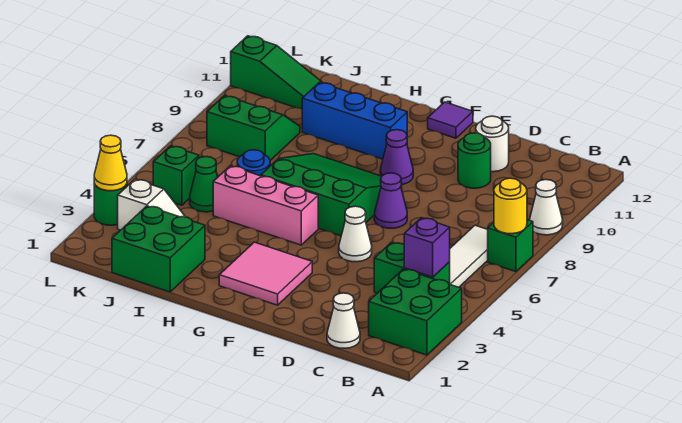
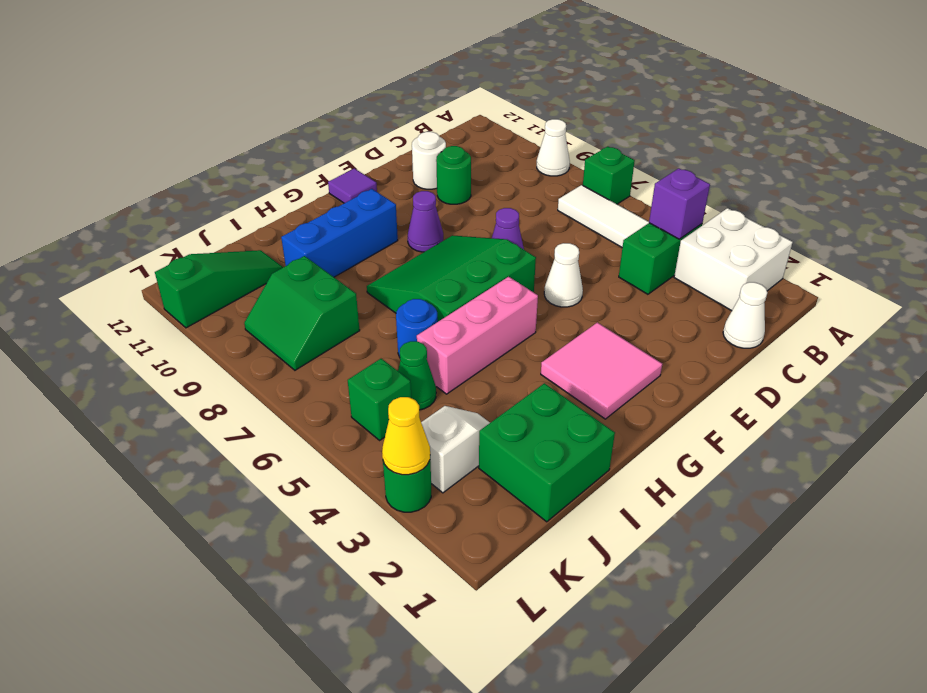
green brick A2:B3 level 1 -> white brick A2:B3 level 1
yellow round brick A7 level 2 -> none
green slope J8:K9 level 1 top 8 -> green slope J8:K9 level 1 top J

